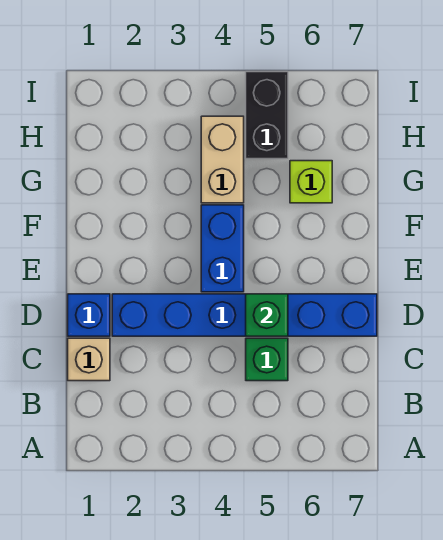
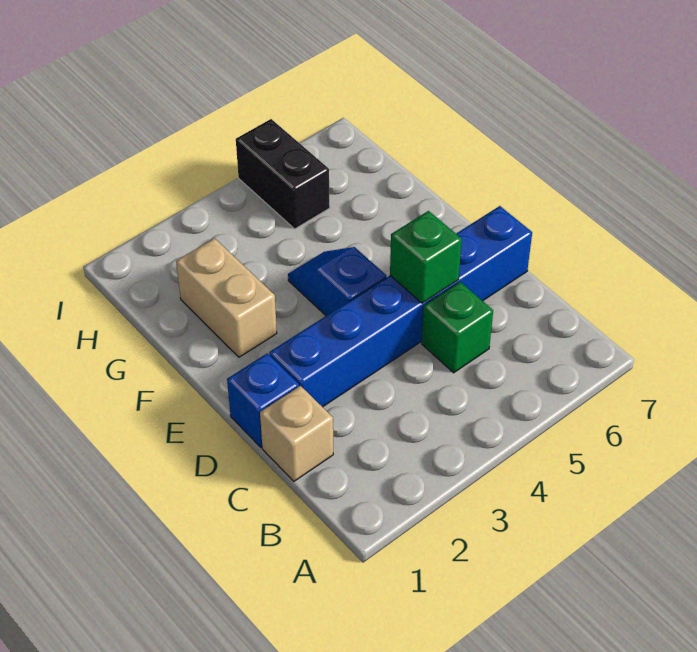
blue brick E4:F4 level 1 -> blue slope E4:F4 level 1 top E
tan brick G4:H4 level 1 -> tan brick F2:G2 level 1
lime brick G6 level 1 -> none

